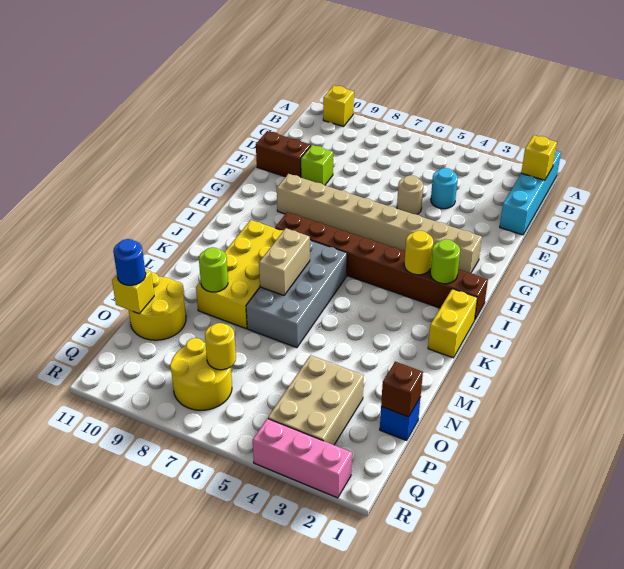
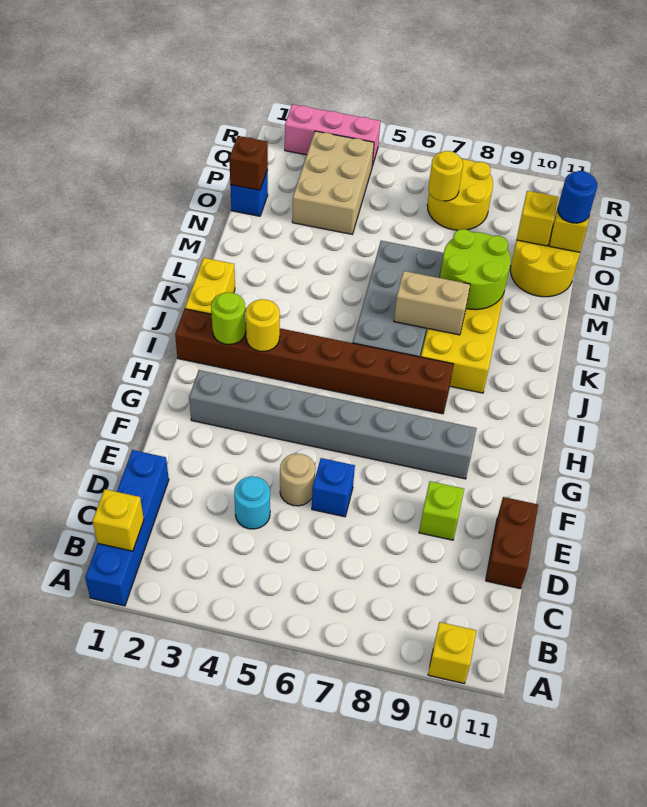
cyan brick A1:D1 level 1 -> blue brick A1:D1 level 1
none -> blue brick E6 level 1
brown brick E10:E11 level 1 -> brown brick D11:E11 level 1
tan brick G2:G9 level 1 -> grey brick G2:G9 level 1
tan brick K7:L7 level 2 -> tan brick K7:K8 level 2
lime round brick M9 level 2 -> lime round brick L8:M9 level 2
none -> yellow brick O10 level 2

